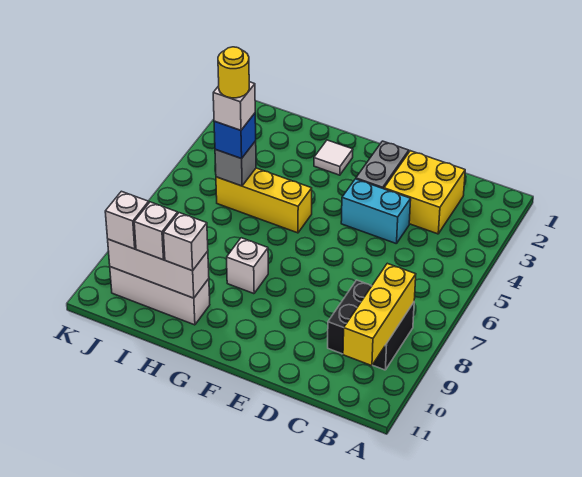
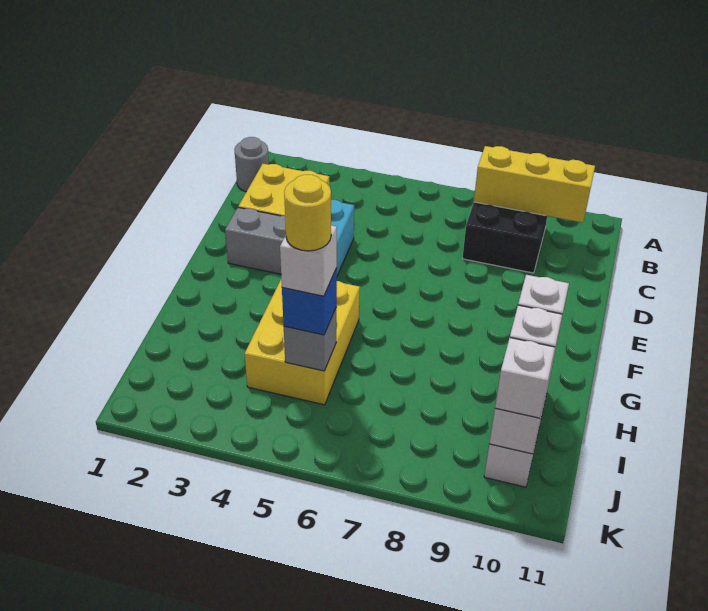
none -> grey round brick B1 level 1
white tile G2 level 1 -> none
yellow brick G5:I5 level 1 -> yellow brick G4:I5 level 1
white brick G8 level 1 -> none

